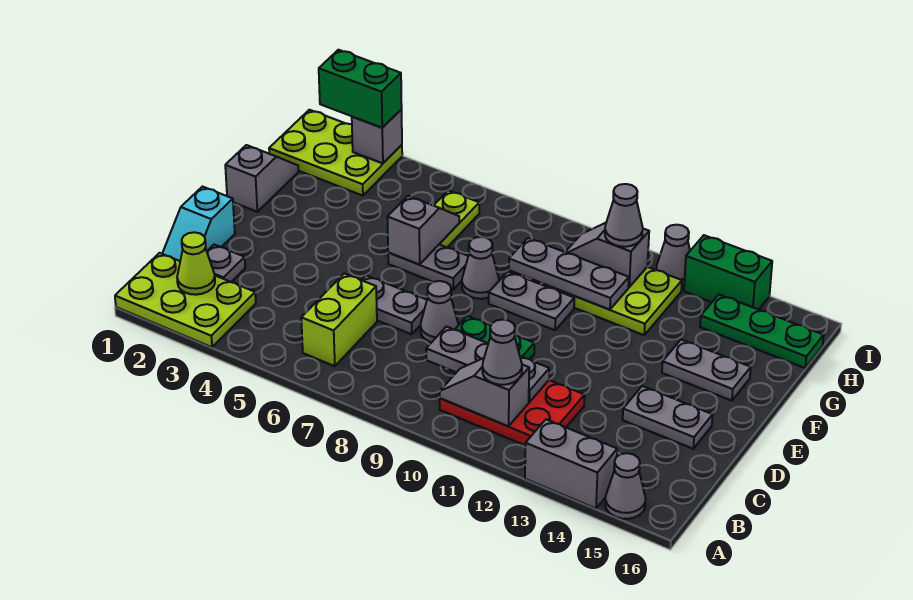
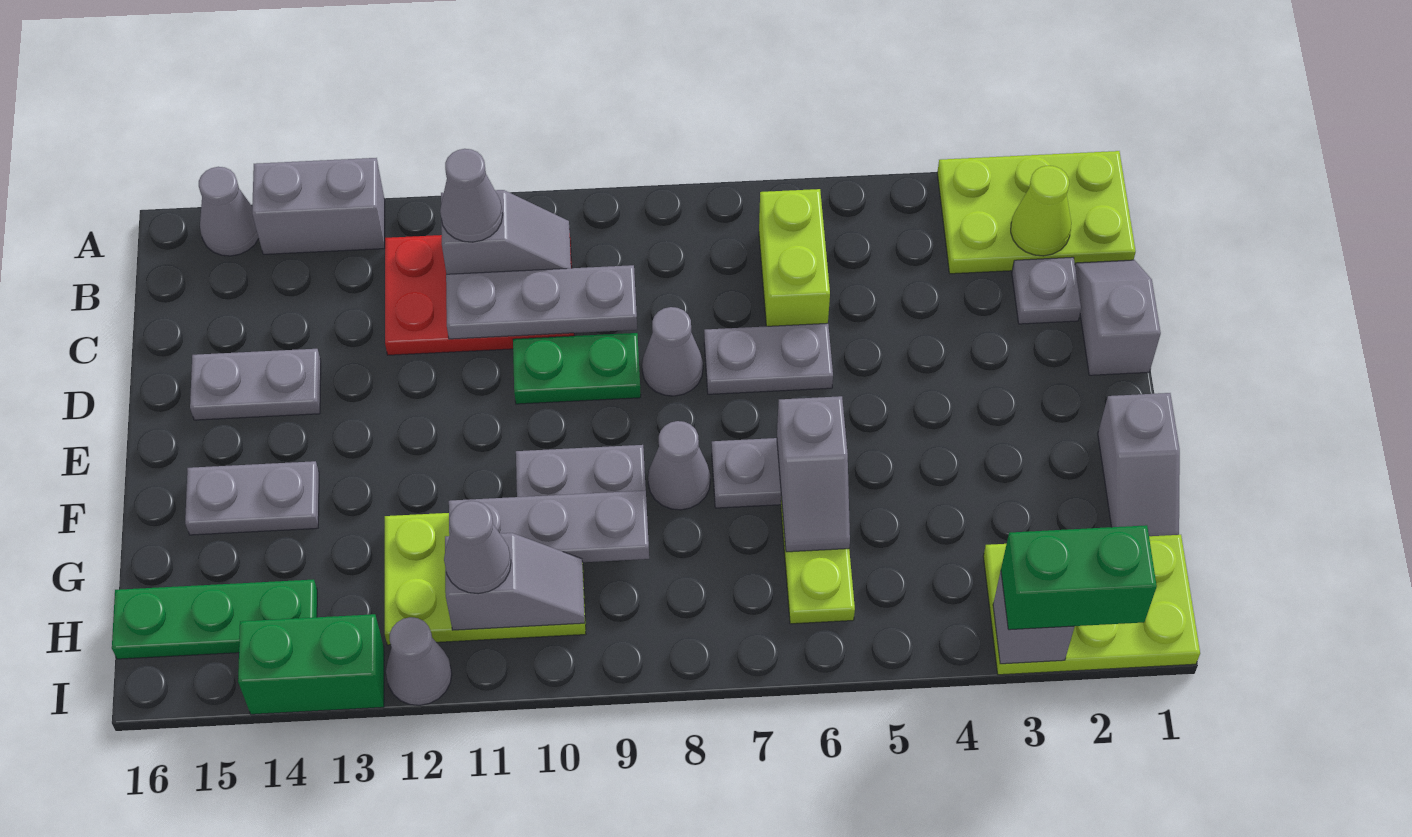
cyan slope C1:D1 level 1 top D -> grey slope C1:D1 level 1 top D

